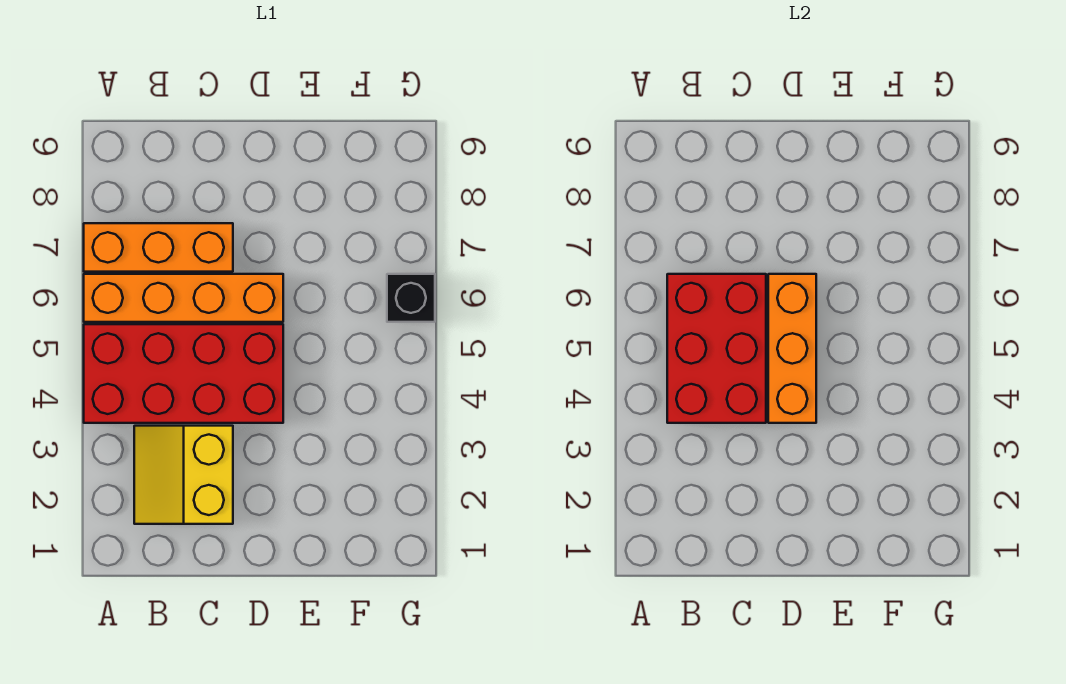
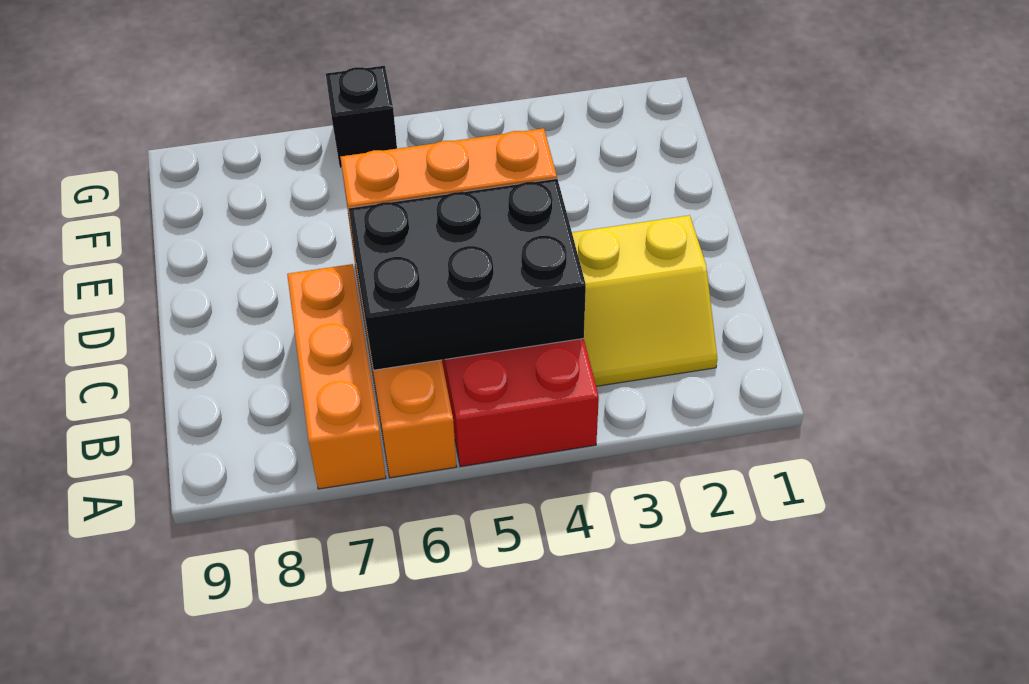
red brick B4:C6 level 2 -> black brick B4:C6 level 2

